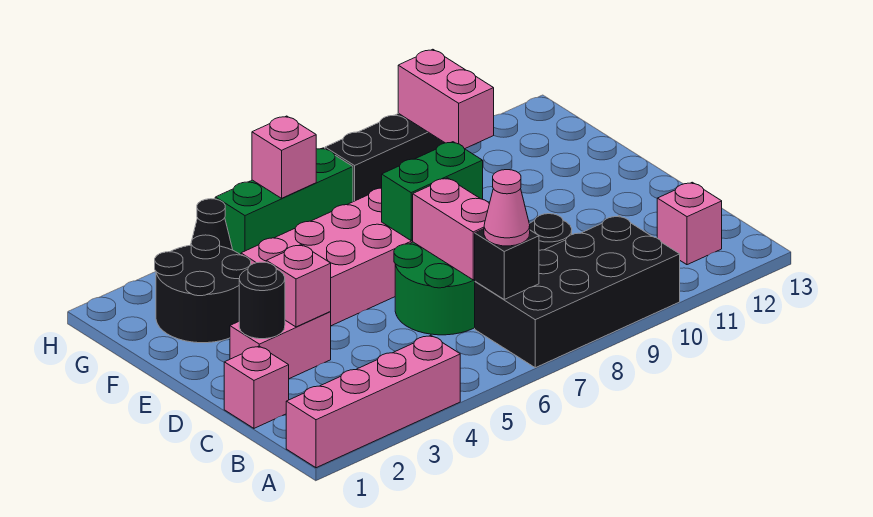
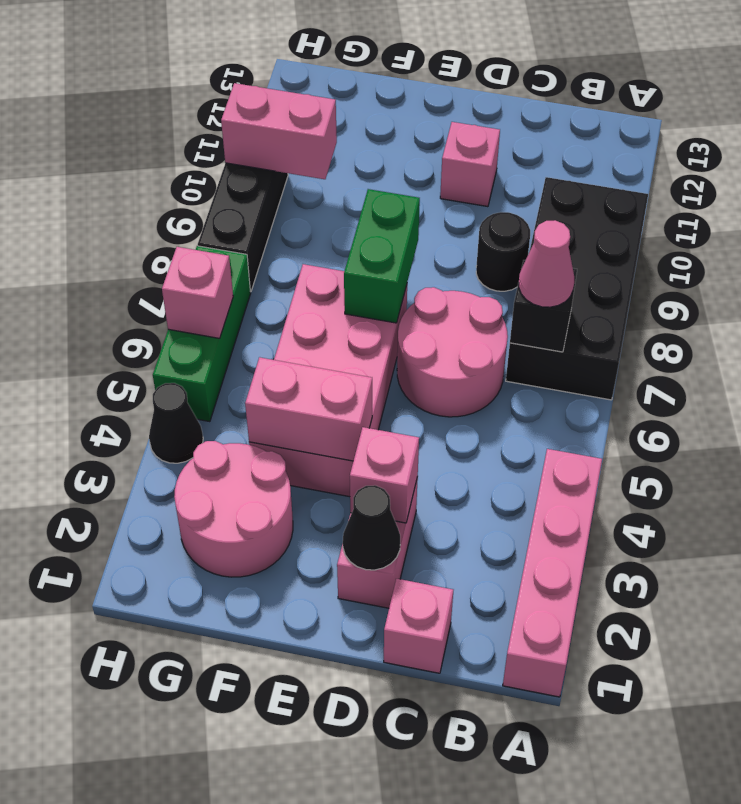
pink brick B12 level 1 -> pink brick D11 level 1
green round brick C6:D7 level 1 -> pink round brick C6:D7 level 1
pink brick C7:D7 level 2 -> pink brick E4:F4 level 2
black round brick D2 level 2 -> black cone D2 level 2
black round brick F2:G3 level 1 -> pink round brick F2:G3 level 1

